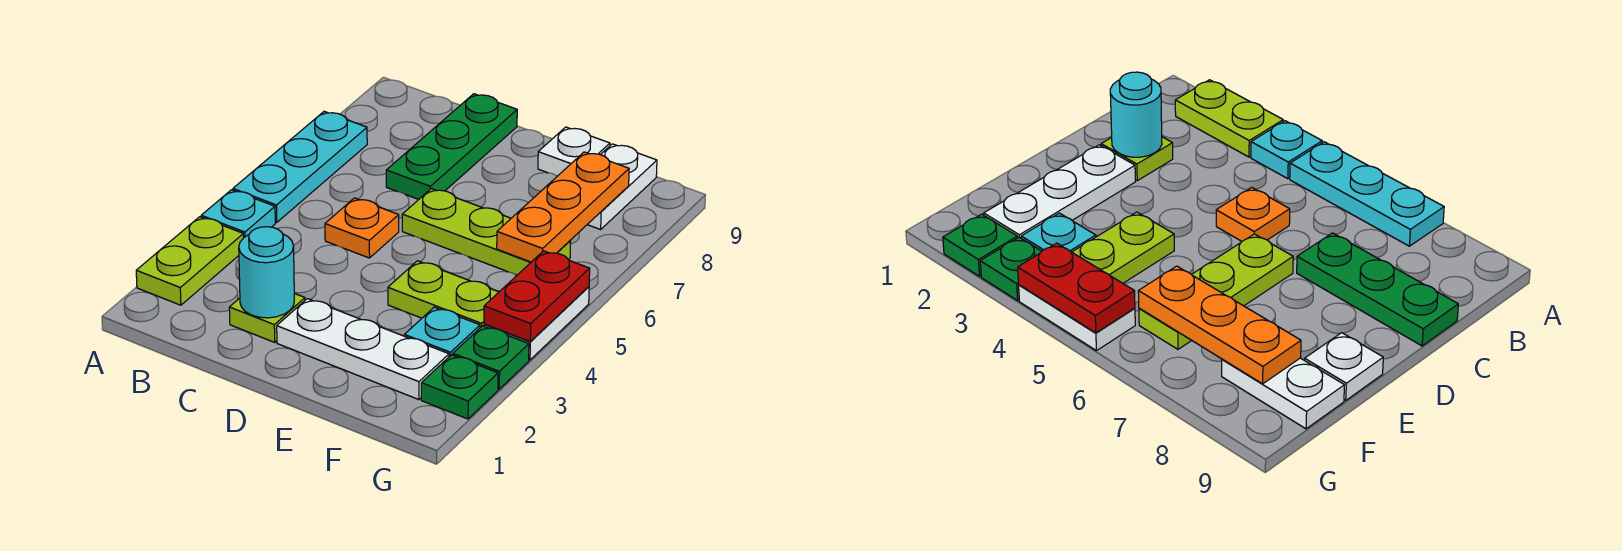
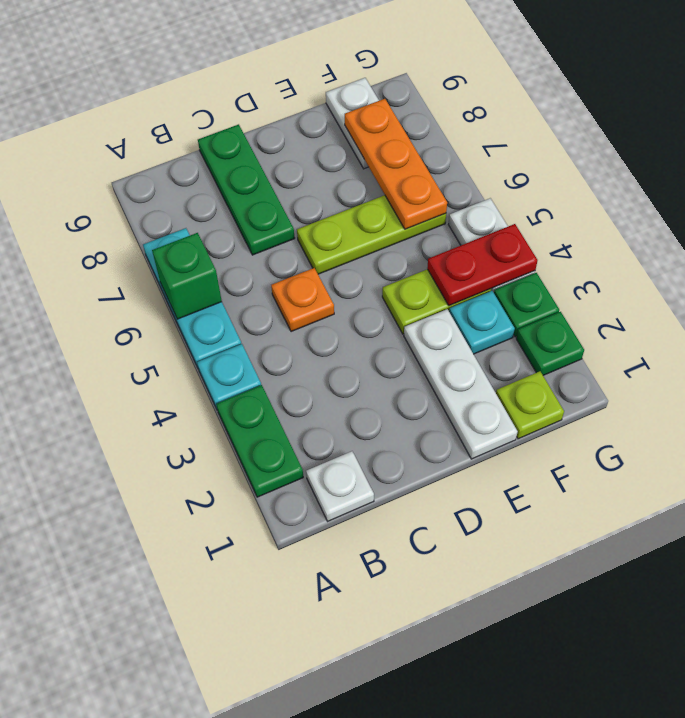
lime plate A2:A3 level 1 -> green plate A2:A3 level 1
none -> green brick A6 level 2
lime plate C2 level 1 -> lime plate F1 level 1
cyan round brick C2 level 2 -> none
white plate D2:F2 level 1 -> white plate E1:E3 level 1
white plate E9 level 1 -> white plate B1 level 1
red plate G4:G5 level 2 -> red plate F4:G4 level 2

